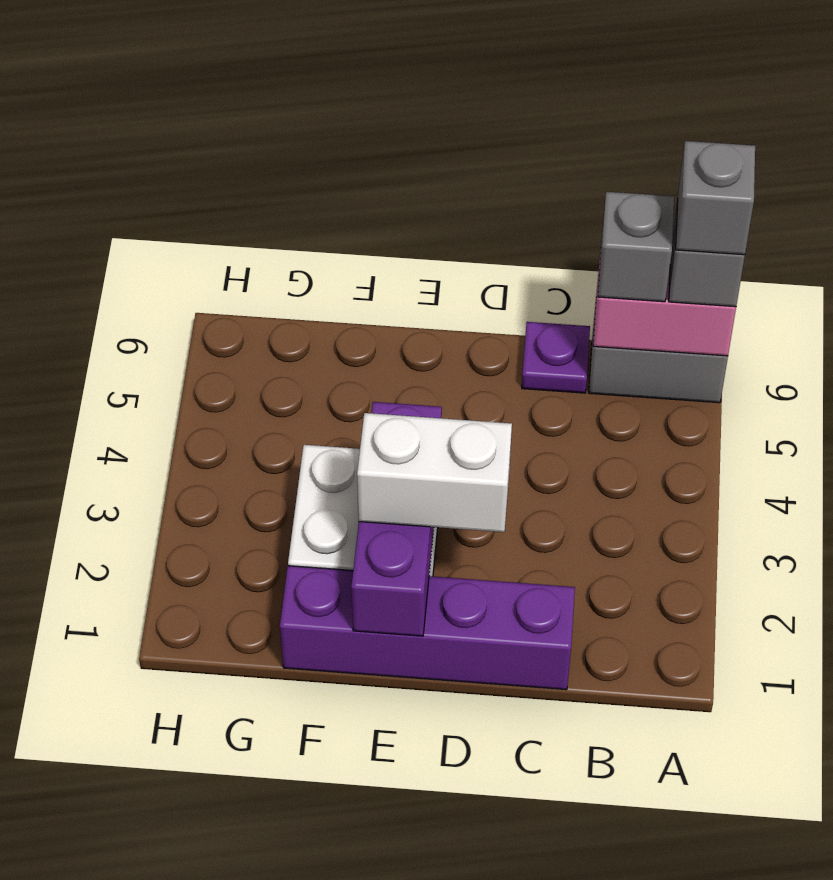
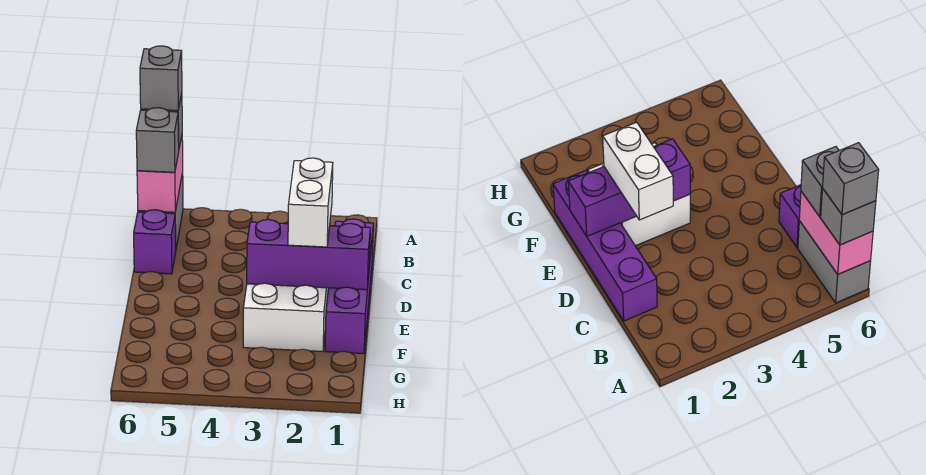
purple plate C6 level 1 -> purple brick C6 level 1

